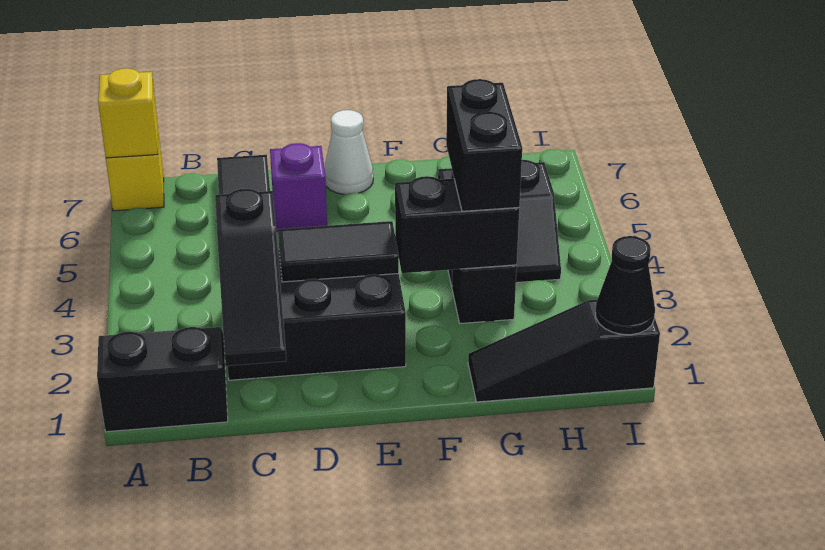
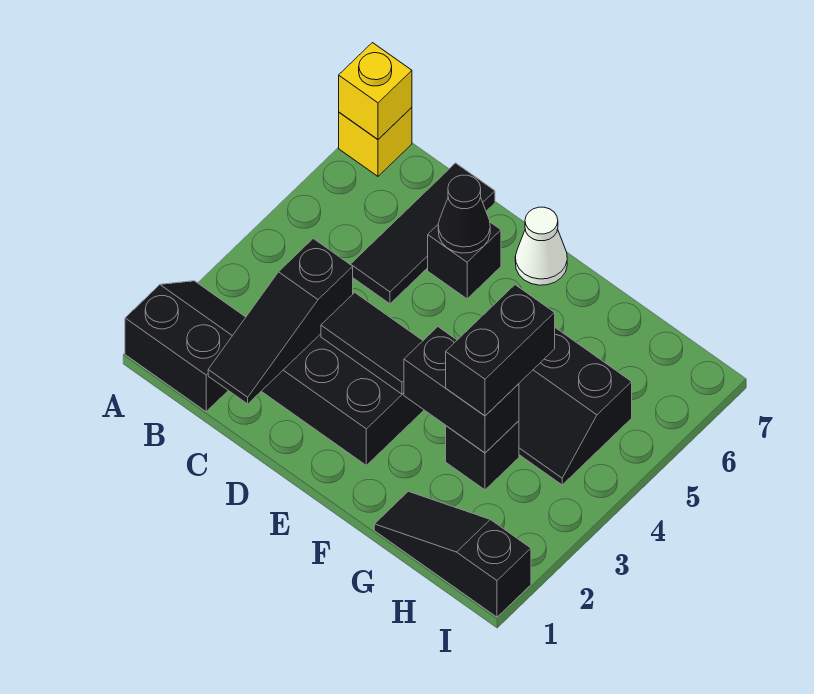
purple brick D6 level 1 -> black brick D6 level 1
black cone I1 level 2 -> black cone D6 level 2

